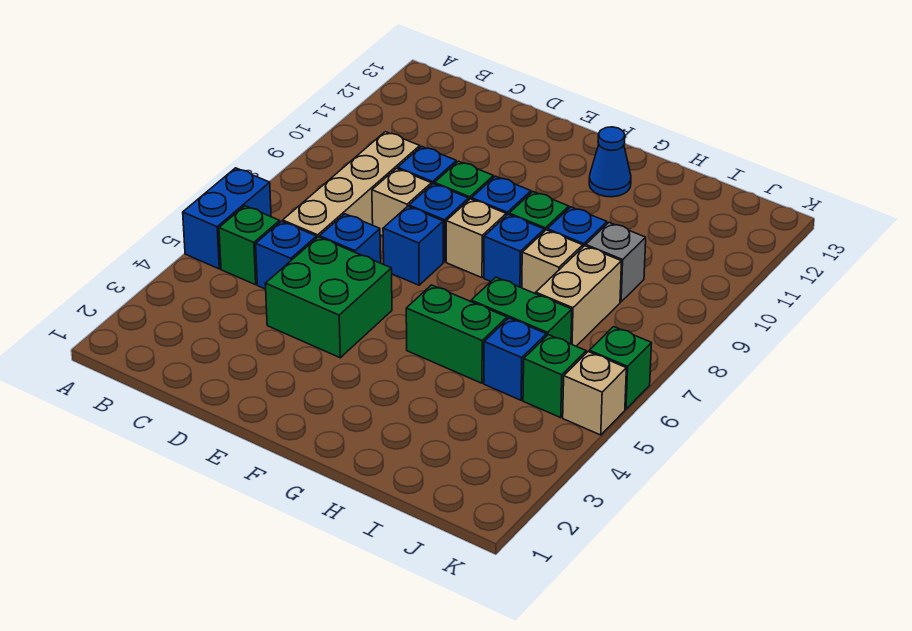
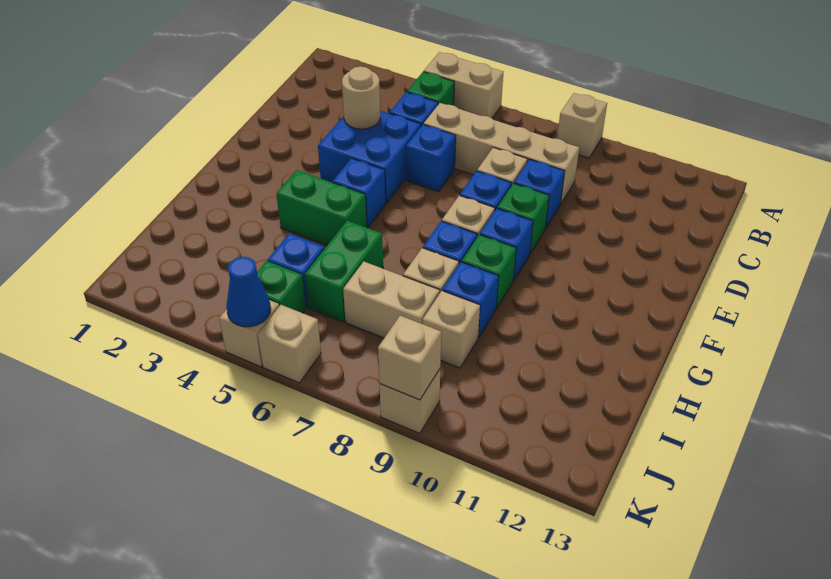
blue brick A5:A6 level 1 -> tan brick A5:A6 level 1
none -> tan brick A9 level 1
green brick D4:E5 level 1 -> blue brick D4:E5 level 1
none -> tan round brick D4 level 2
blue brick E7 level 1 -> blue brick F5 level 1
green brick G5:H5 level 1 -> green brick G4:G5 level 1
blue cone G12 level 1 -> blue cone K5 level 2
grey brick I9 level 1 -> tan brick I9 level 1
green brick K6 level 1 -> tan brick K6 level 1
none -> tan brick K9 level 1
none -> tan brick K9 level 2

